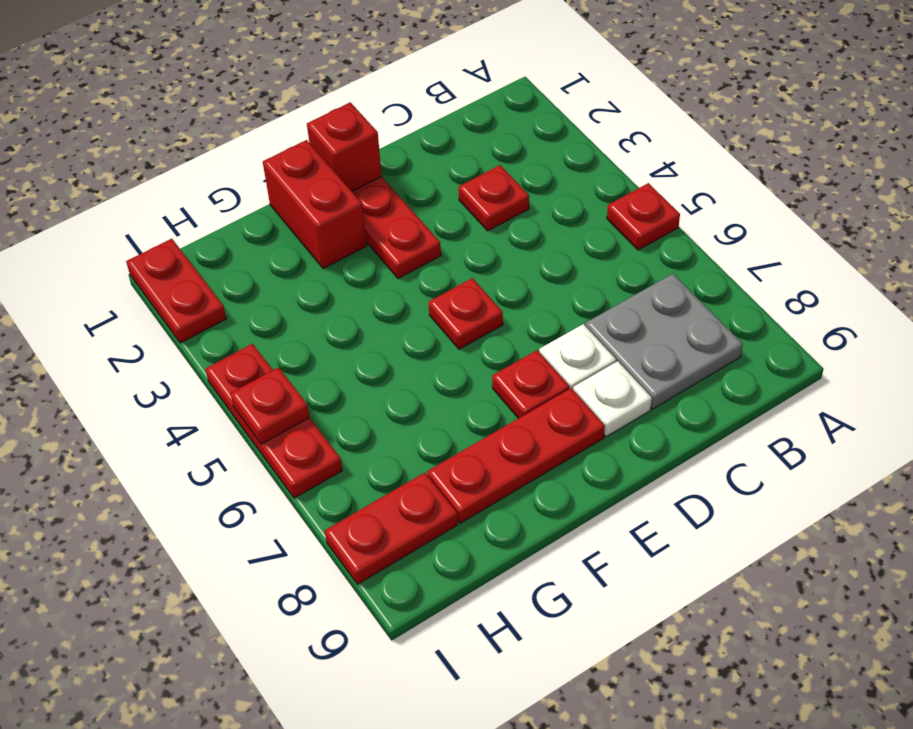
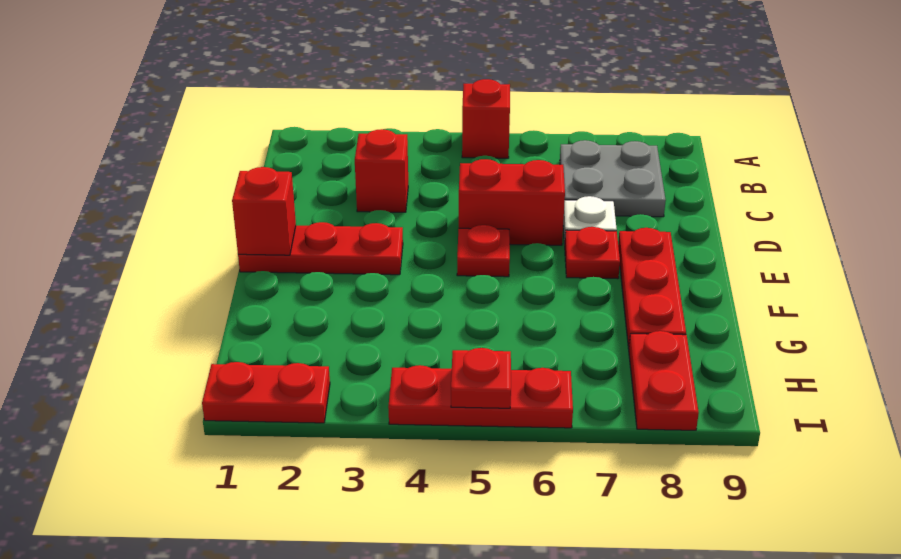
red plate A5 level 1 -> red brick A5 level 1
red plate C3 level 1 -> red brick C3 level 1
white plate D8 level 1 -> none
red brick F1:F2 level 1 -> red brick D5:D6 level 1

